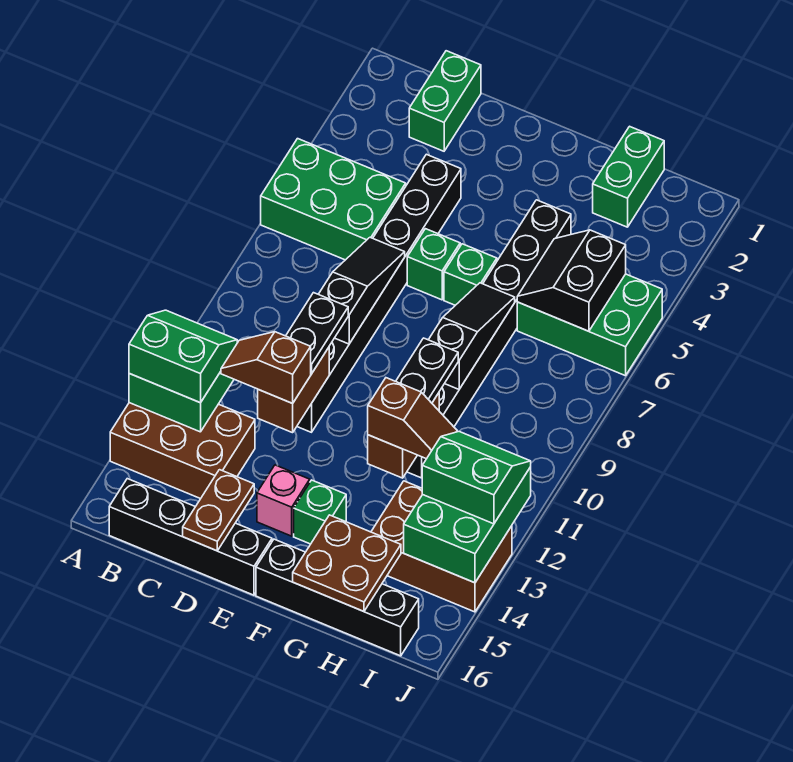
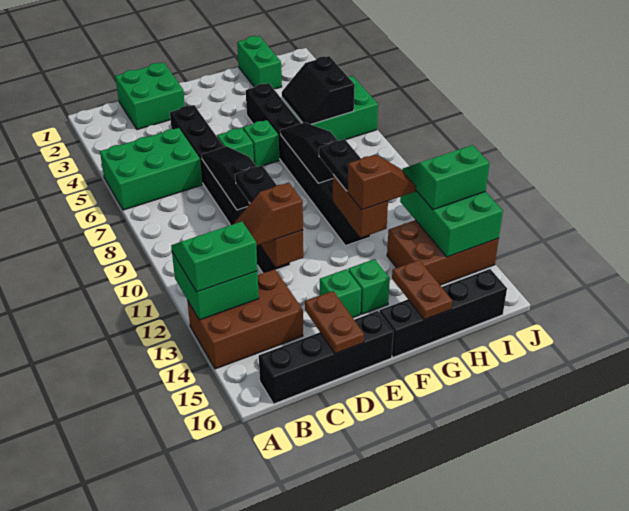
green brick C1:C2 level 1 -> green brick C1:D2 level 1
pink brick E14 level 1 -> green brick E14 level 1
brown plate G15:H16 level 2 -> brown plate G15:G16 level 2

